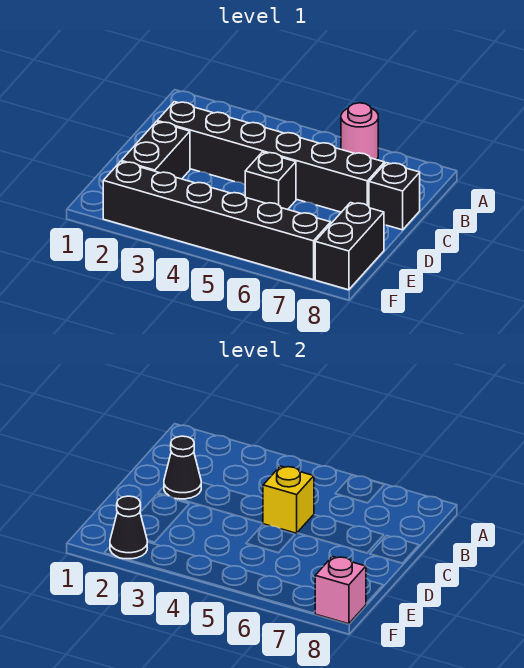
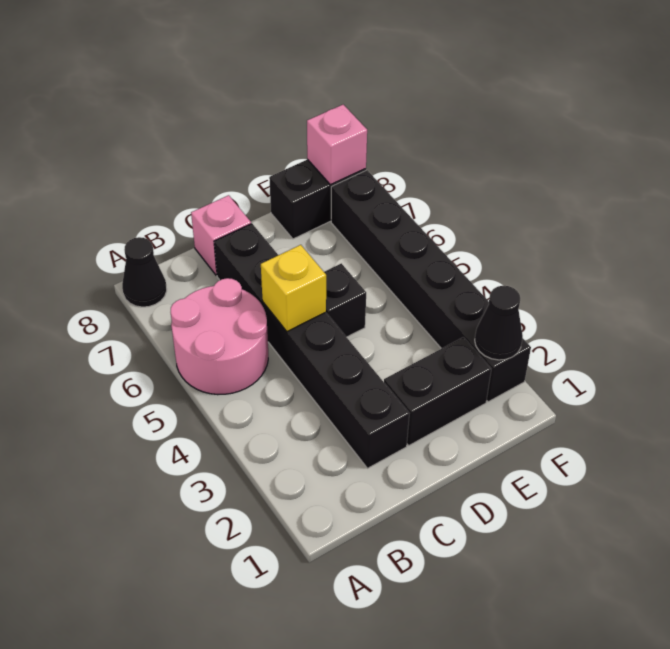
pink round brick A6 level 1 -> pink round brick A5:B6 level 1
black cone C2 level 2 -> black cone A8 level 1
black brick C8 level 1 -> pink brick C8 level 1

